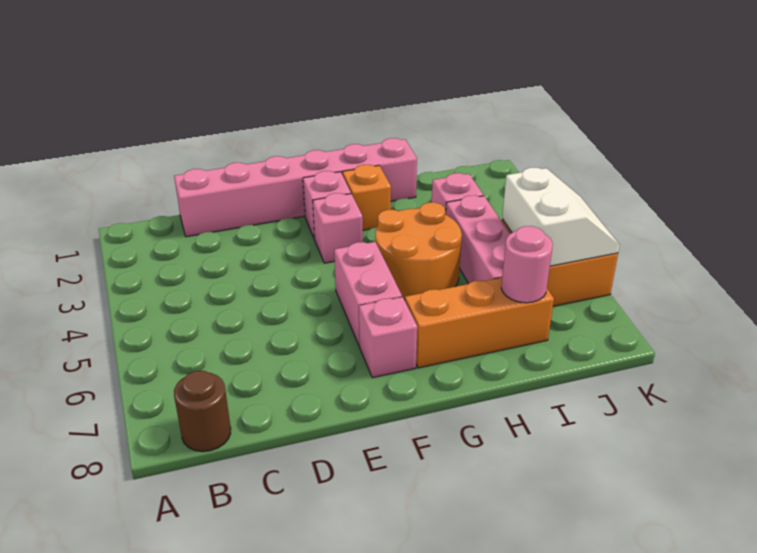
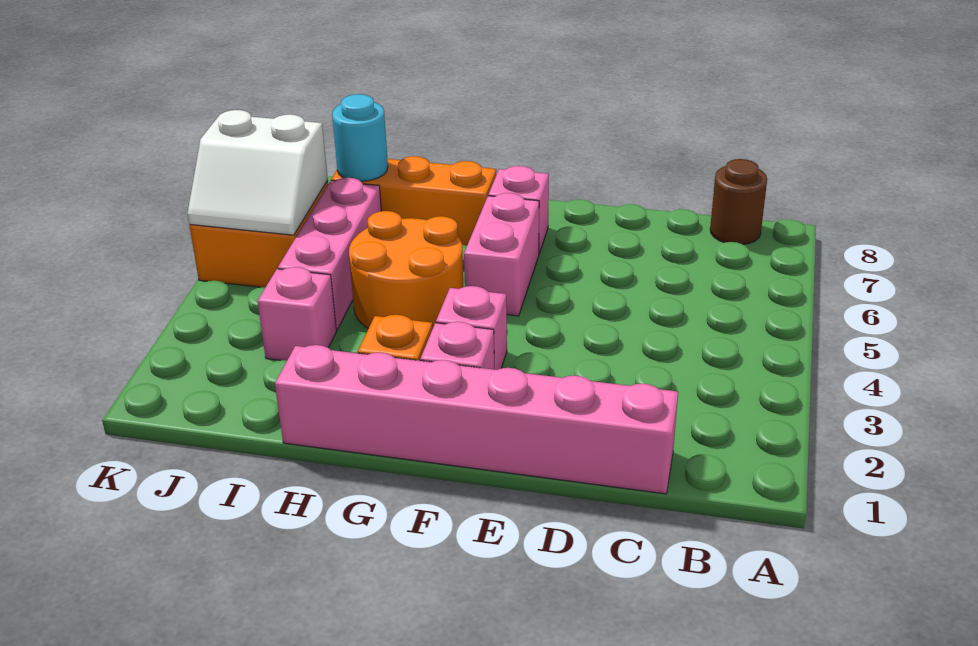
pink round brick I7 level 2 -> cyan round brick I7 level 2
white slope J5:K6 level 2 top J -> white slope J5:K6 level 2 top 6

